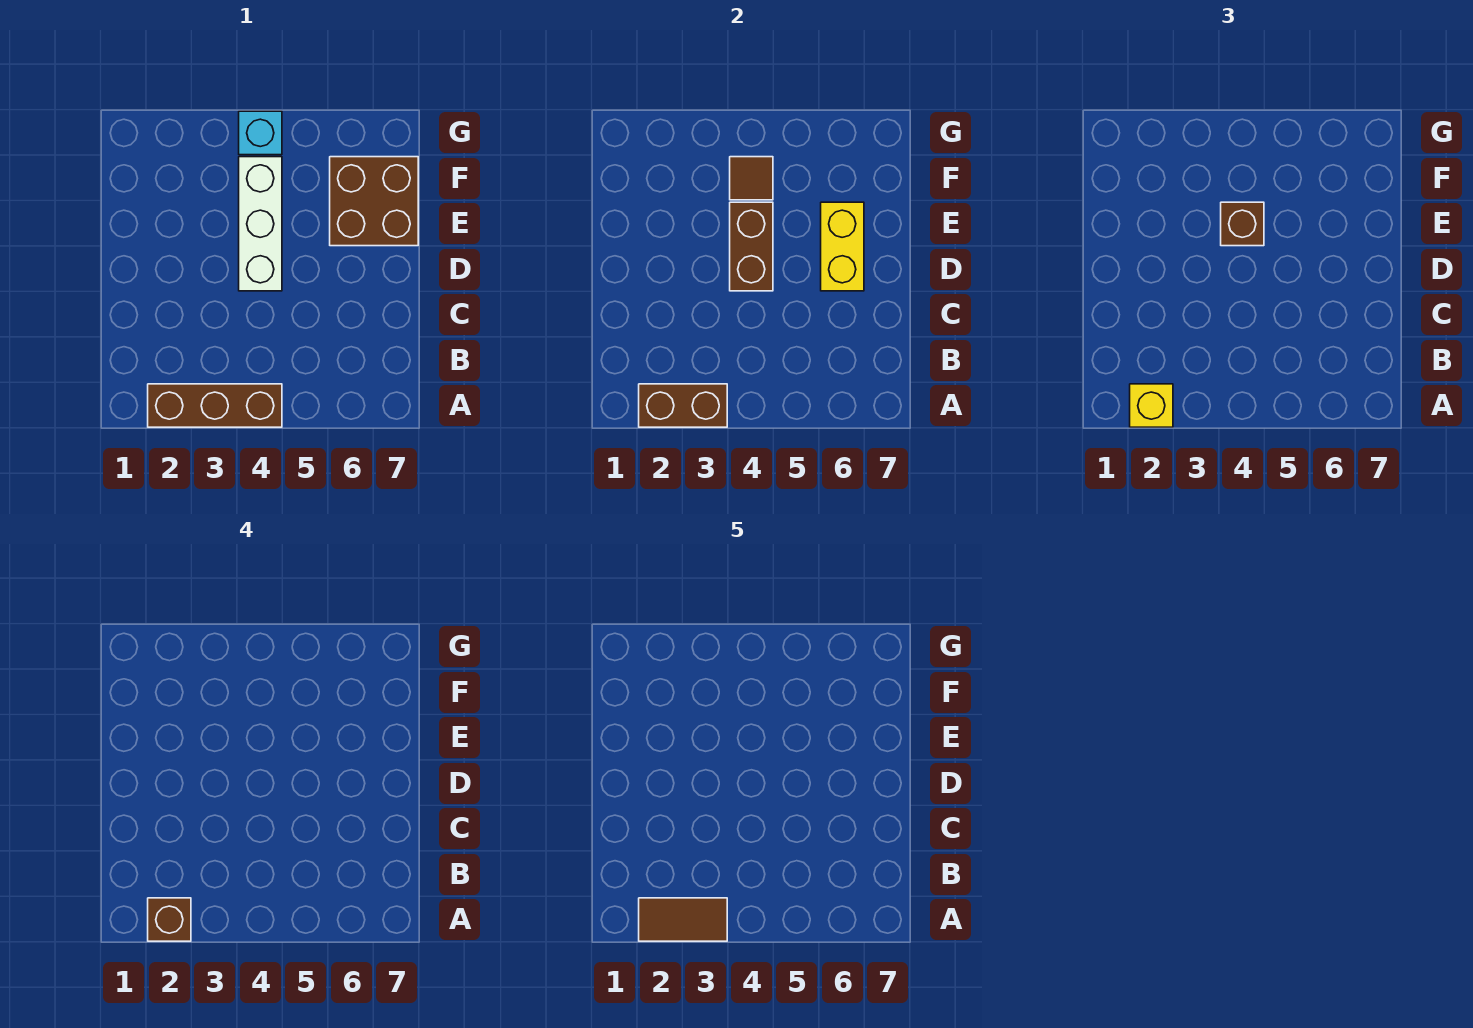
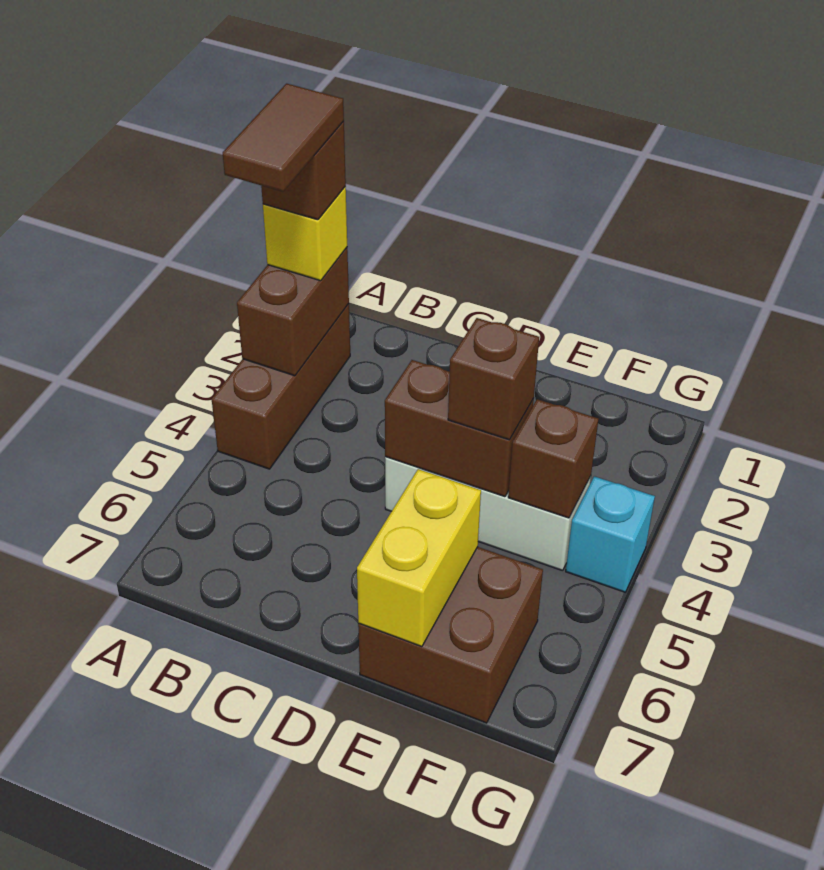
yellow brick D6:E6 level 2 -> yellow brick E6:E7 level 2
brown tile F4 level 2 -> brown brick F4 level 2

